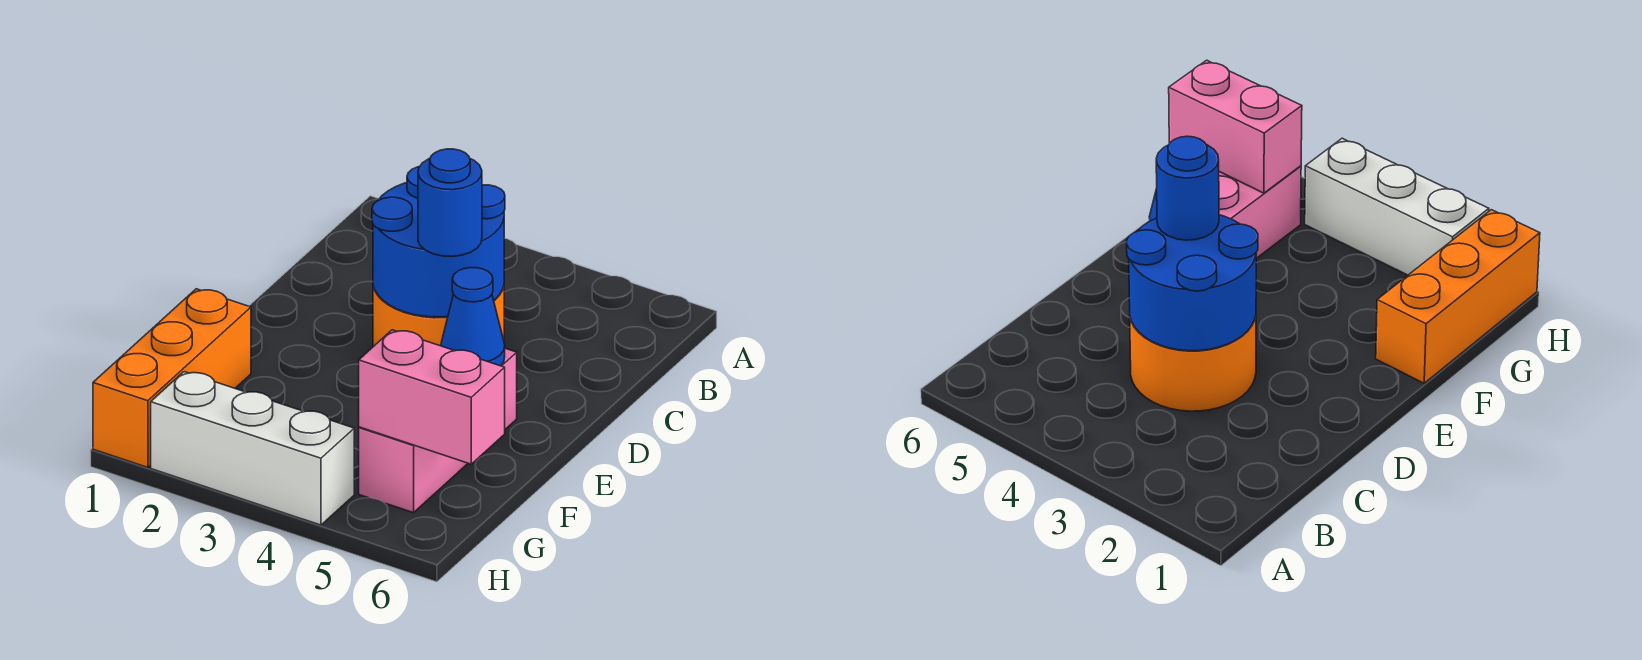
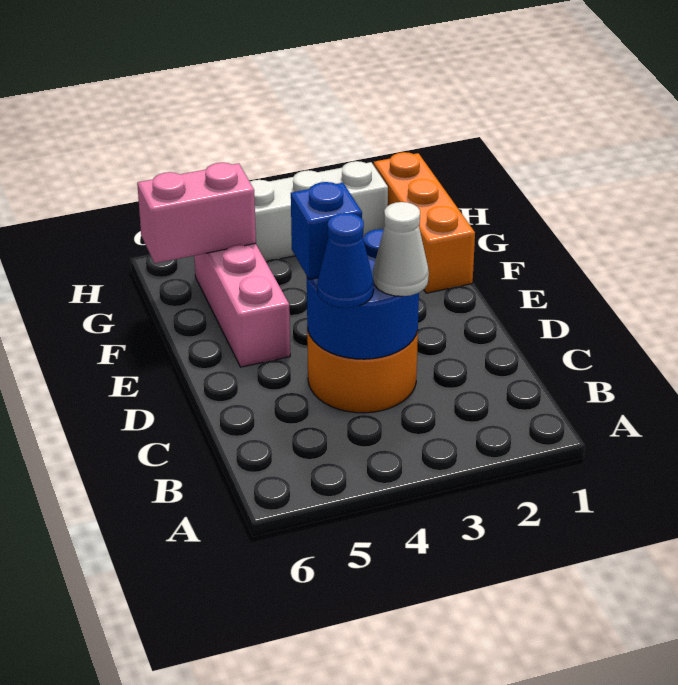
none -> white cone C3 level 3
blue round brick D4 level 3 -> blue brick D4 level 3
blue cone E5 level 2 -> blue cone C4 level 3

